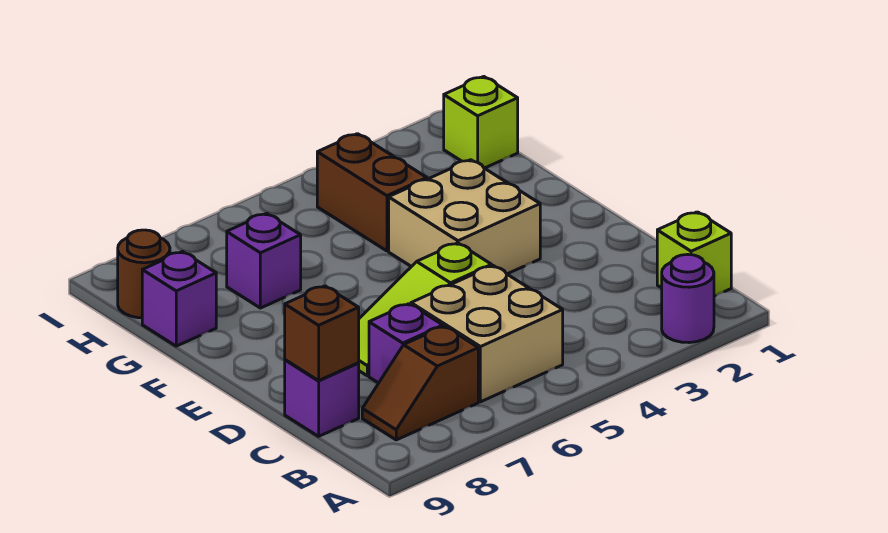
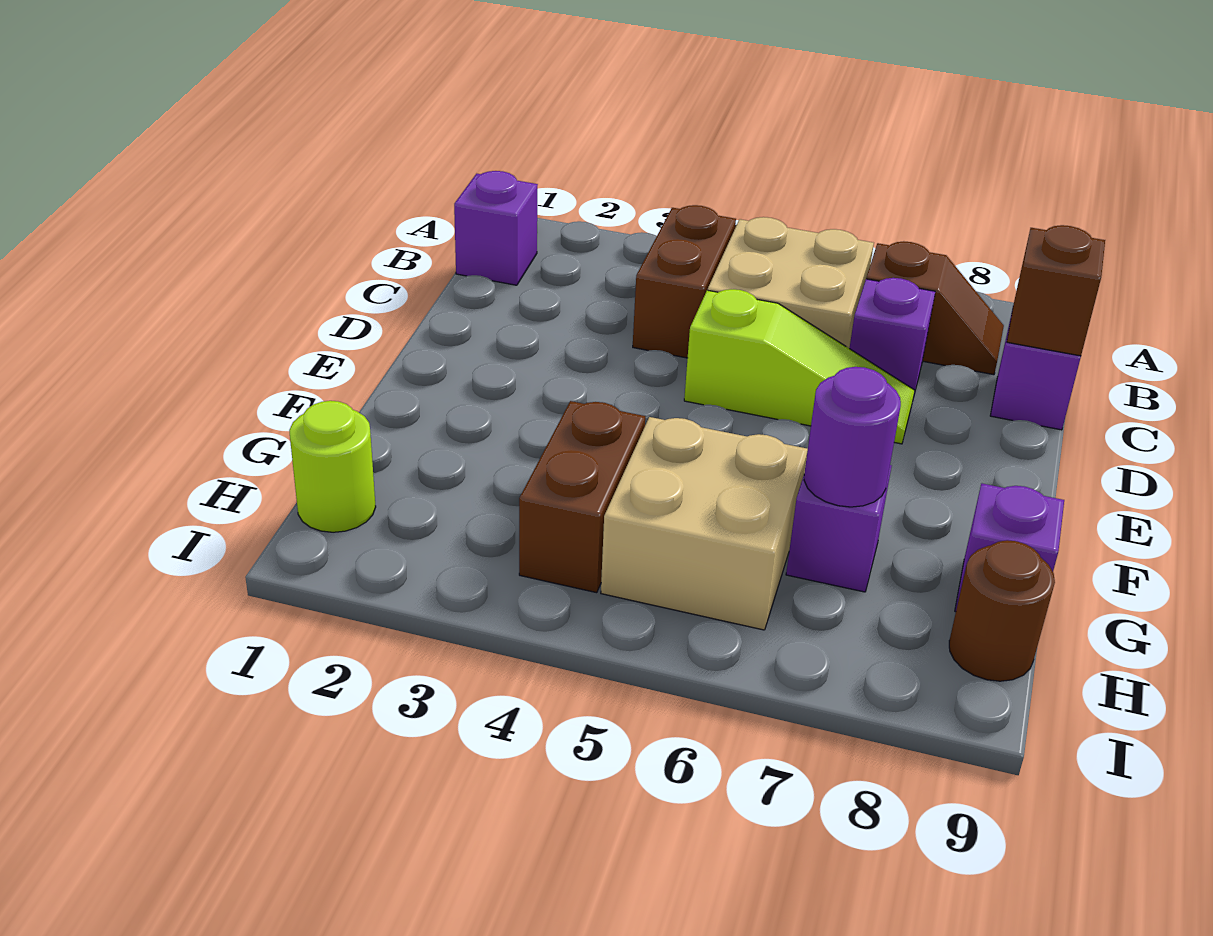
purple round brick A2 level 1 -> purple round brick G7 level 2
lime brick B1 level 1 -> purple brick B1 level 1
none -> brown brick B4:C4 level 1
tan brick E3:F4 level 1 -> tan brick G5:H6 level 1
lime brick H1 level 1 -> lime round brick H1 level 1

